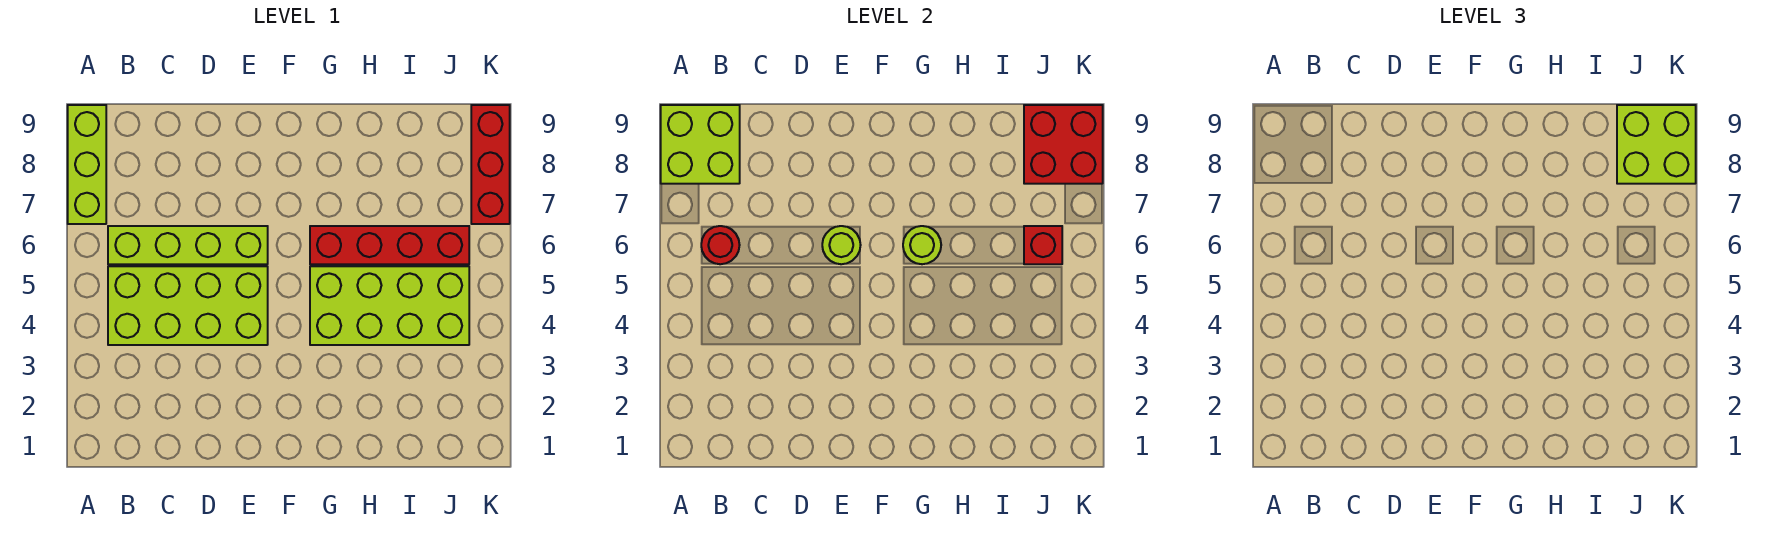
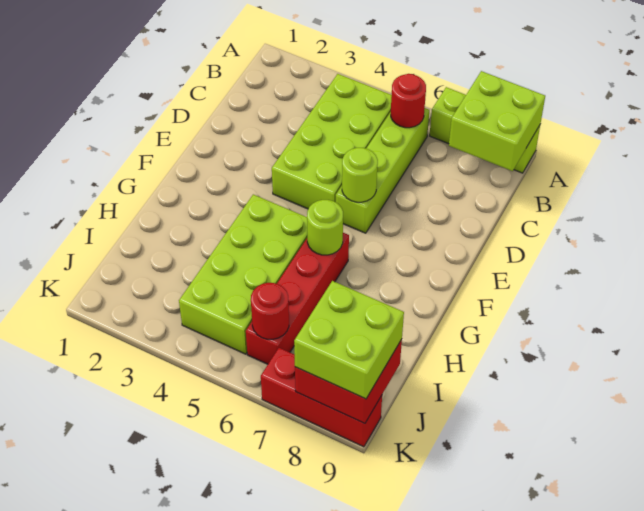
red brick J6 level 2 -> red round brick J6 level 2

